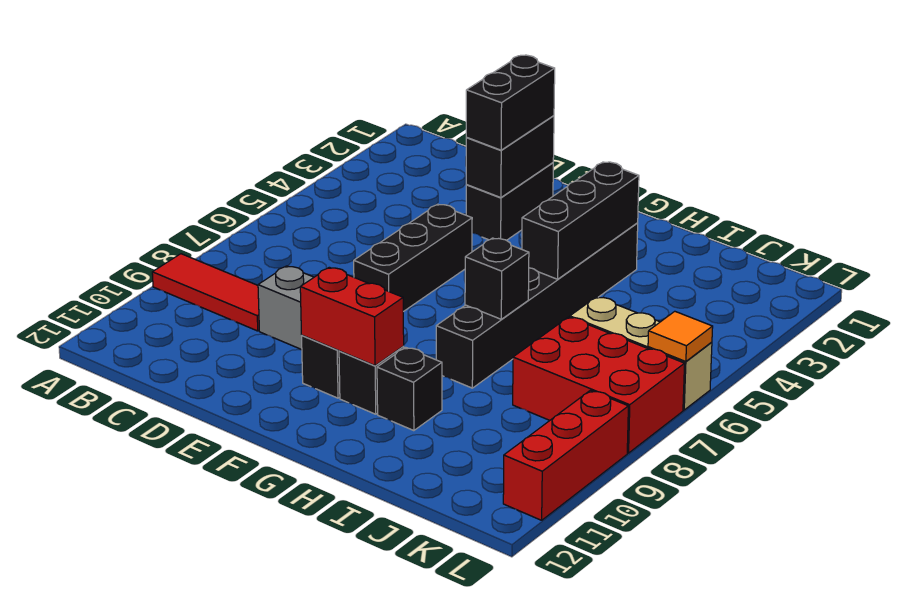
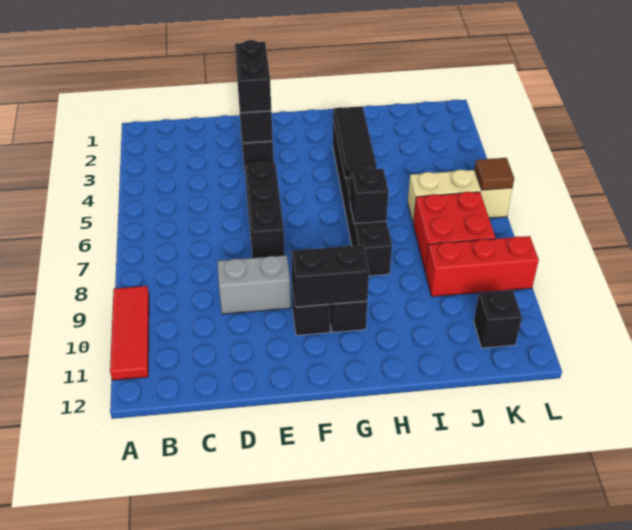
red tile A9:C9 level 1 -> red tile A9:A11 level 1
red brick F10:G10 level 2 -> black brick F10:G10 level 2
black brick H3:H5 level 2 -> black tile H3:H5 level 2
black brick H10 level 1 -> black brick K11 level 1
red brick J7:L8 level 1 -> red brick J7:K8 level 1
orange tile L6 level 2 -> brown tile L6 level 2
red brick L9:L11 level 1 -> red brick J9:L9 level 1

